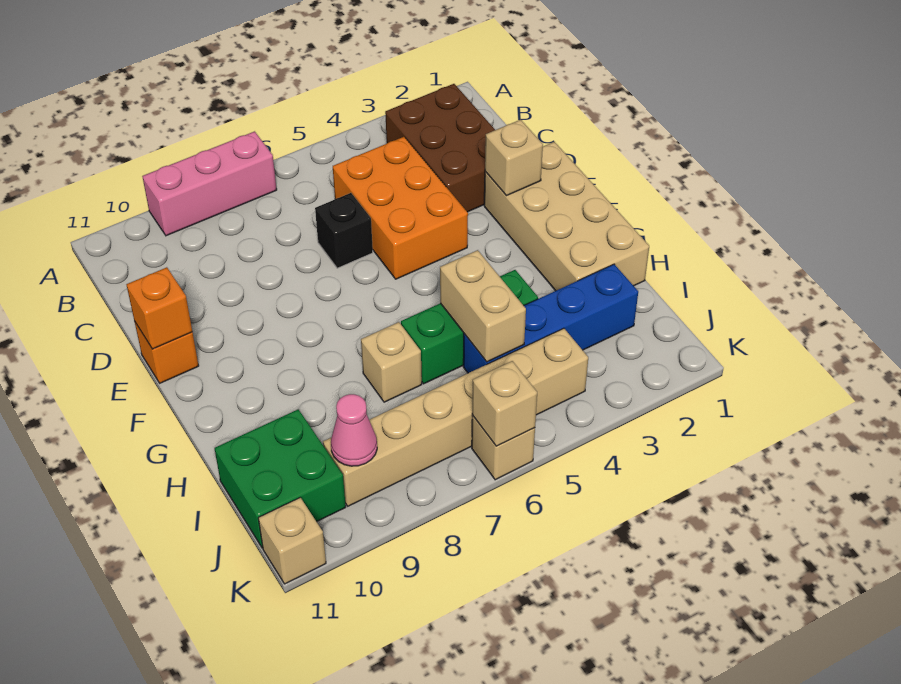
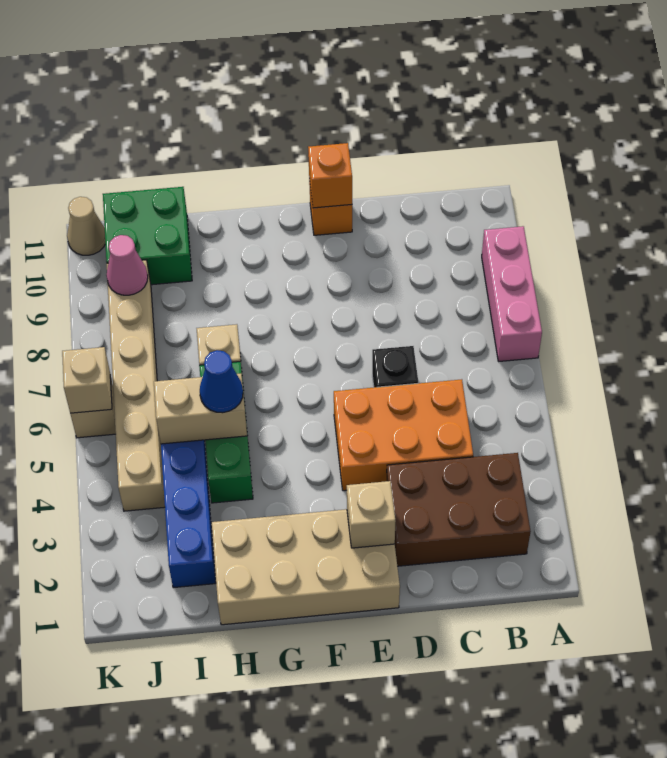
none -> blue cone H5 level 3
tan brick K11 level 1 -> tan cone K11 level 1

